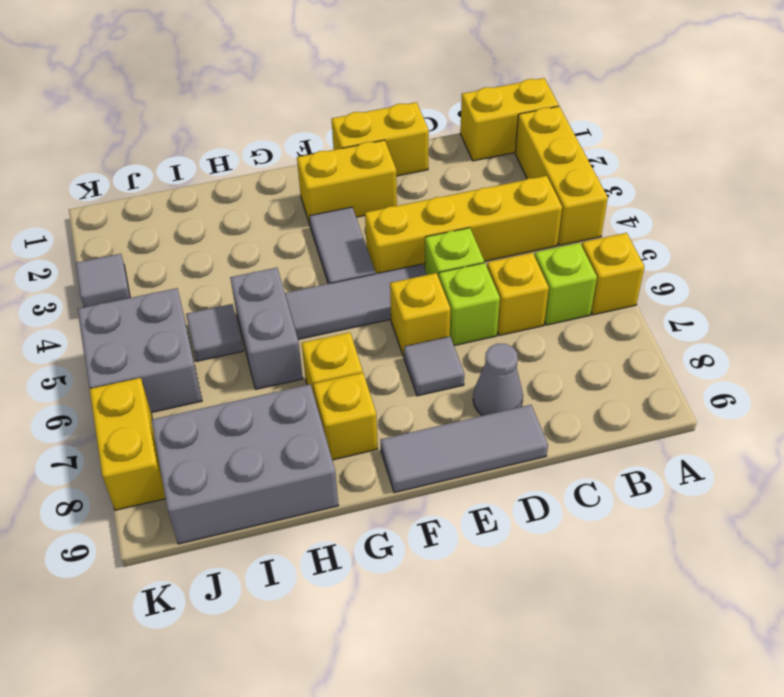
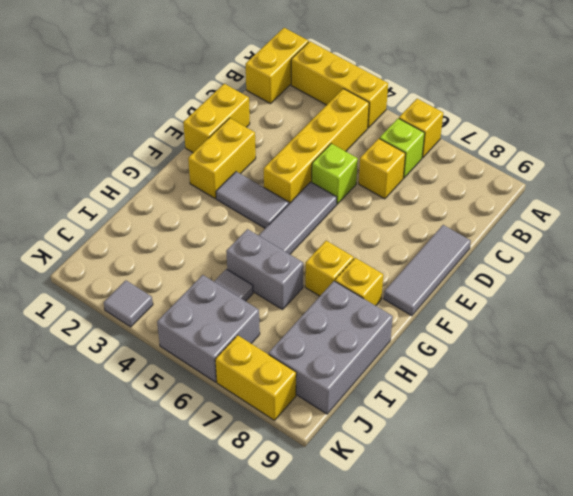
lime brick D6 level 1 -> none
grey cone D8 level 1 -> none
yellow brick E6 level 1 -> none
grey tile E7 level 1 -> none

